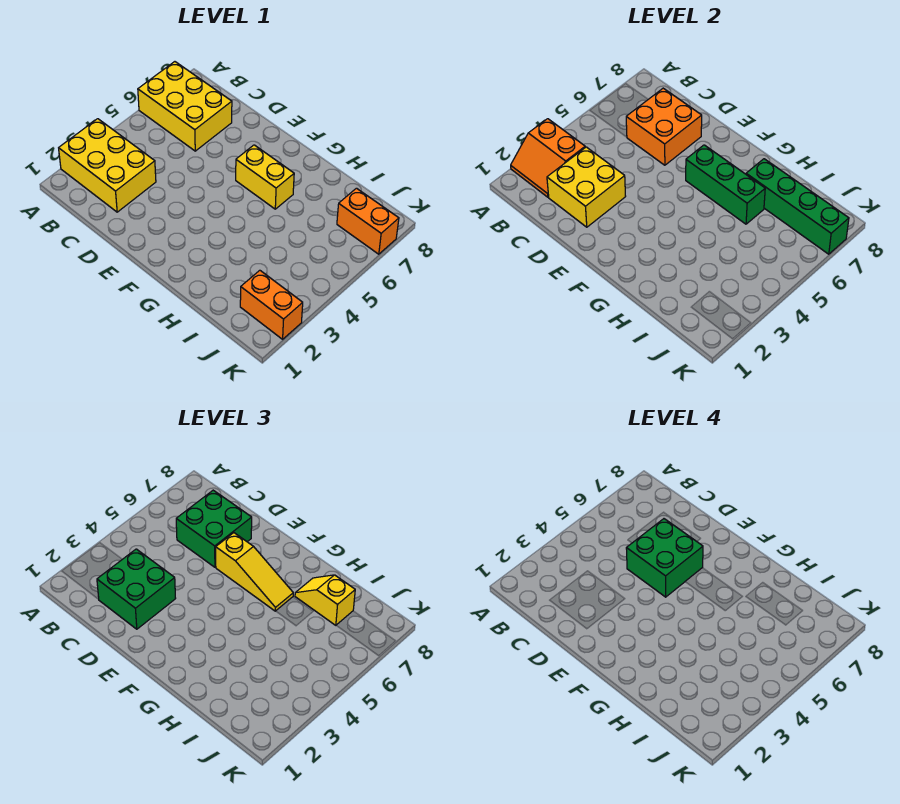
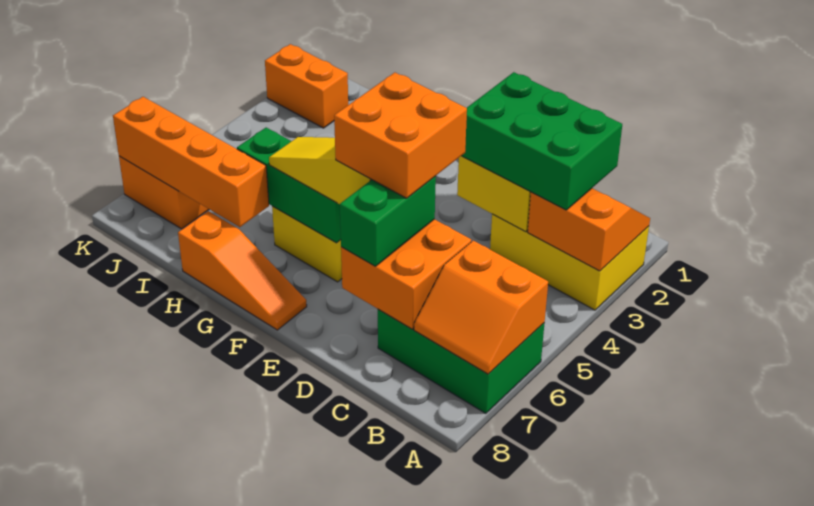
yellow brick A6:C7 level 1 -> green brick A6:C7 level 1
none -> orange slope A6:B7 level 2 top 6
green brick C2:D3 level 3 -> green brick B2:D3 level 3
green brick C6:D7 level 3 -> green brick D6:D7 level 3
green brick D5:E6 level 4 -> orange brick D5:E6 level 4
none -> orange slope F8:H8 level 1 top H
green brick H7:K7 level 2 -> orange brick H7:K7 level 2
yellow slope H7:I7 level 3 top I -> none

